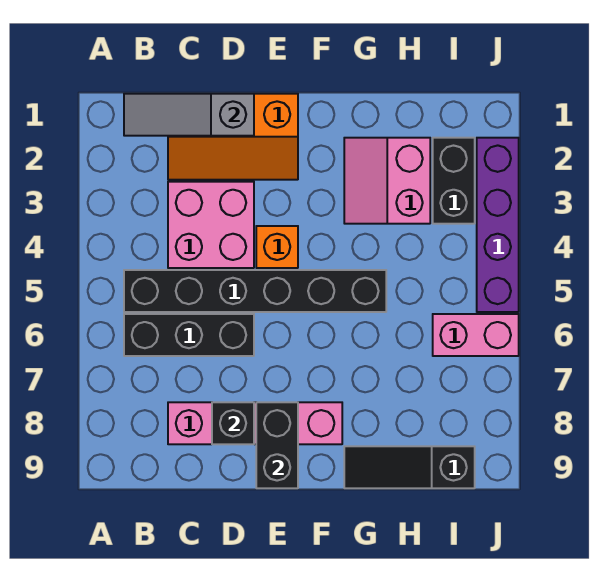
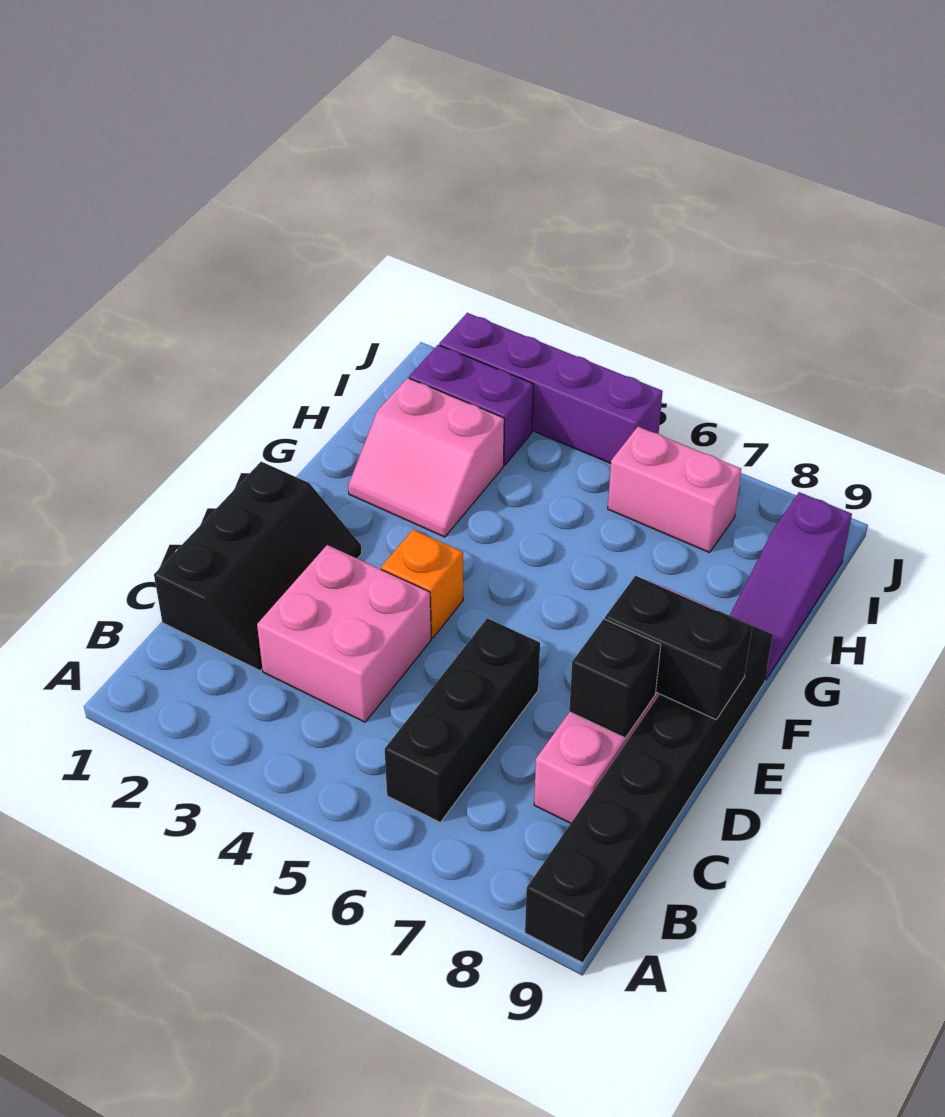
grey slope B1:D1 level 2 top D -> none
black brick B5:G5 level 1 -> black brick A9:F9 level 1
orange slope C1:E2 level 1 top 1 -> black slope C1:E2 level 1 top 1
black slope G9:I9 level 1 top I -> purple slope G9:I9 level 1 top I
black brick I2:I3 level 1 -> purple brick I2:I3 level 1
pink brick I6:J6 level 1 -> pink brick I6:I7 level 1

